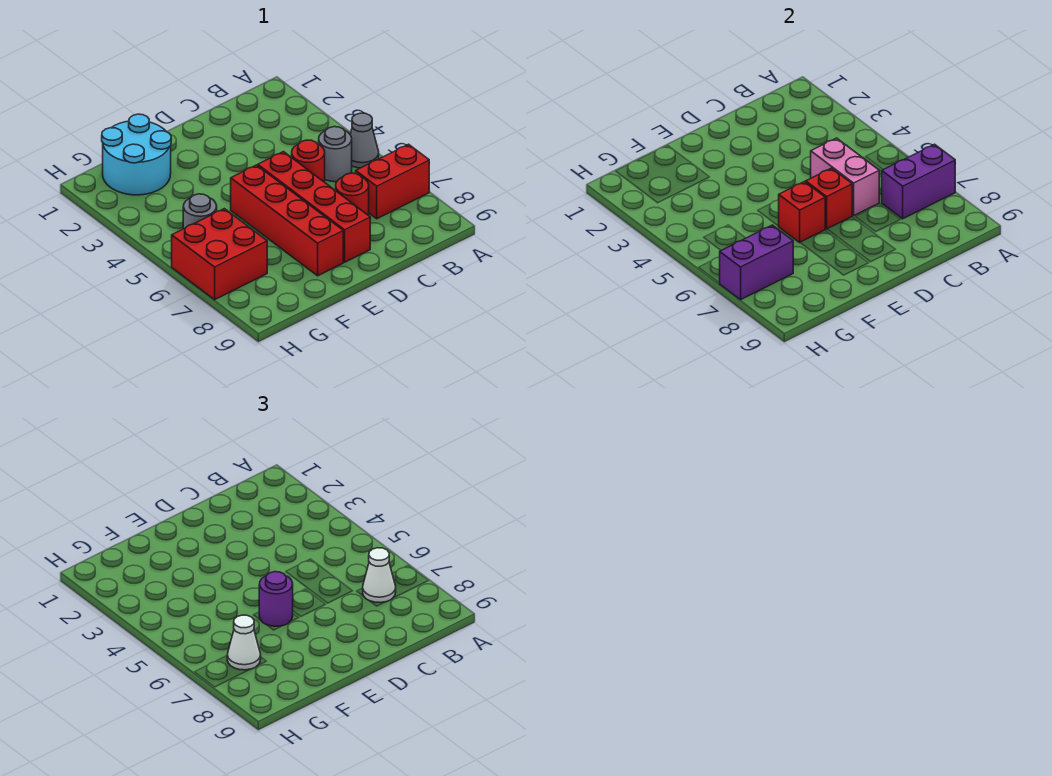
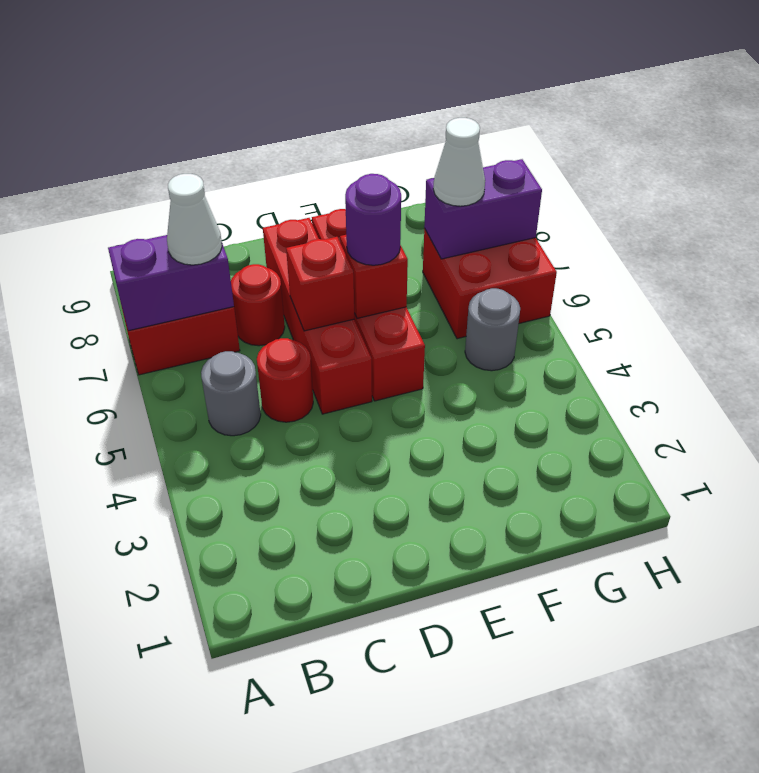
grey cone A5 level 1 -> none
pink brick C5:C6 level 2 -> none
cyan round brick F1:G2 level 1 -> none

